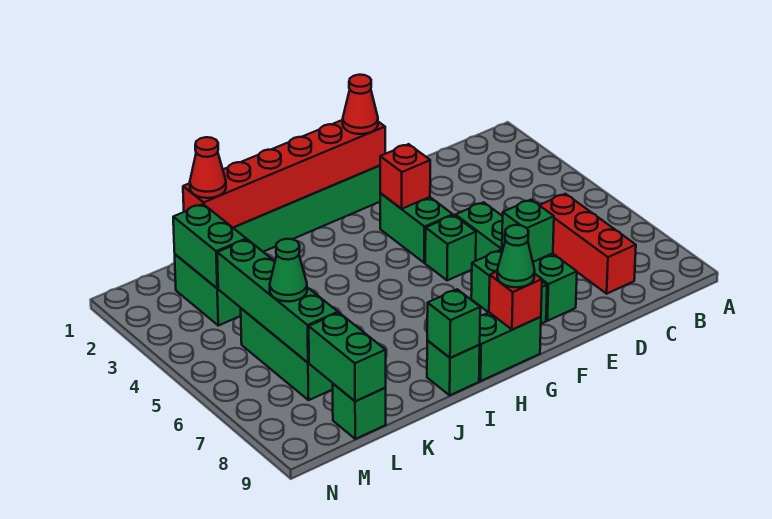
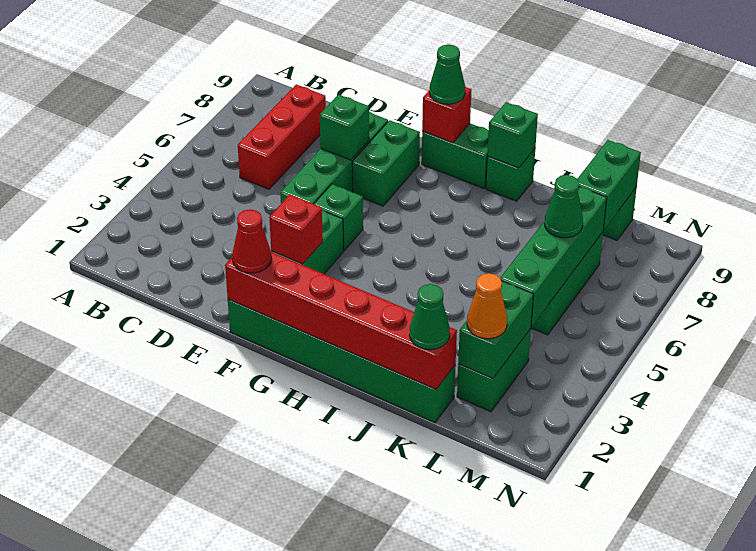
red cone K1 level 3 -> green cone K1 level 3
none -> orange cone L2 level 3

